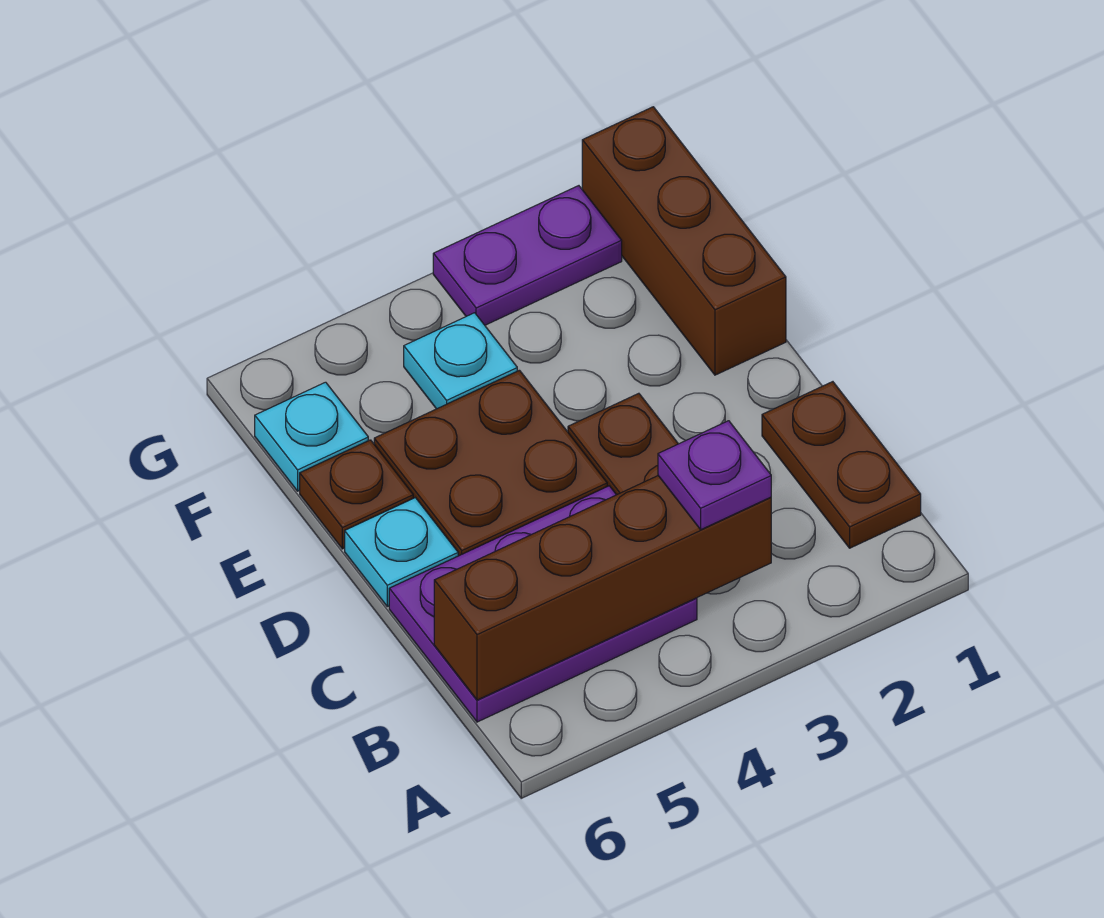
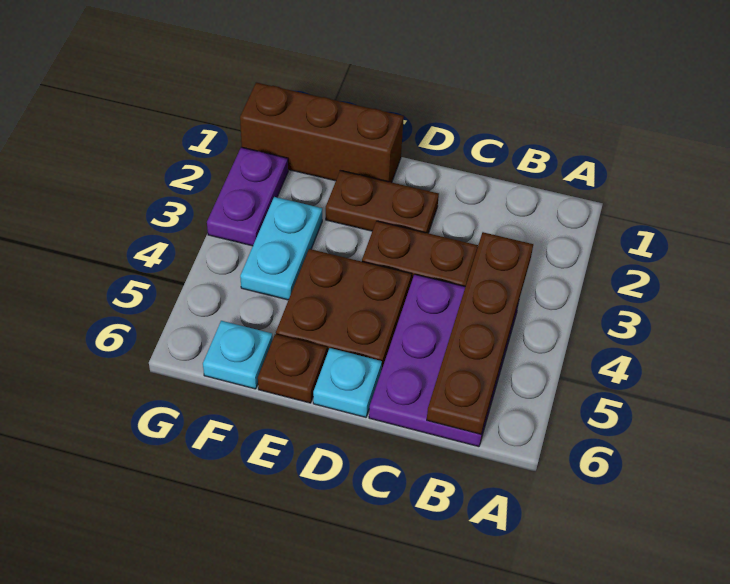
brown plate B1:C1 level 1 -> brown plate D2:E2 level 1
brown brick B3:B6 level 2 -> brown plate B3:B6 level 2
purple plate B3 level 3 -> none
cyan plate F4 level 1 -> cyan plate F3:F4 level 1

